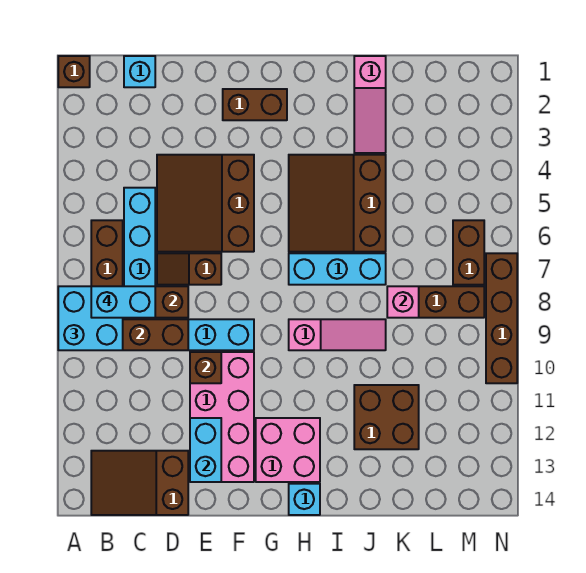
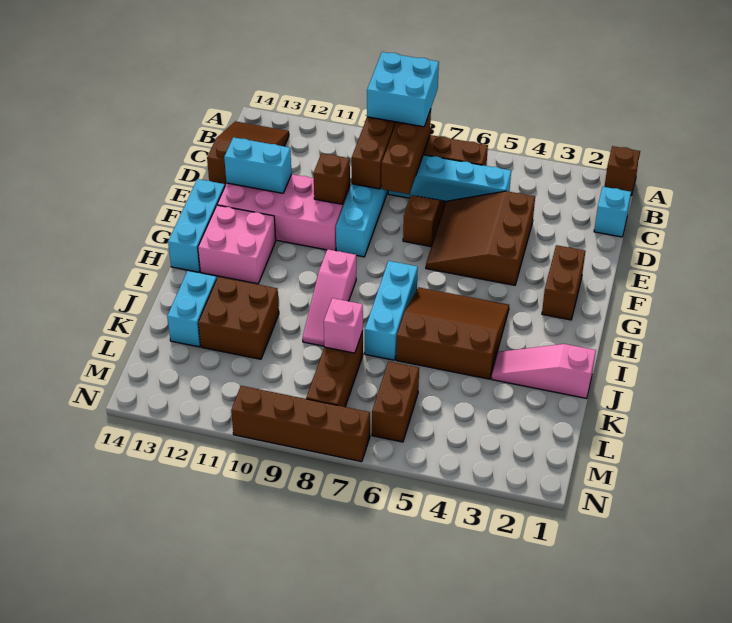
cyan brick B8:C8 level 4 -> cyan brick J13:K13 level 1
brown slope D4:F6 level 1 top F -> brown slope D4:F6 level 1 top 4
cyan brick H14 level 1 -> cyan brick F14:H14 level 1
brown brick M6:M7 level 1 -> brown brick L6:M6 level 1

